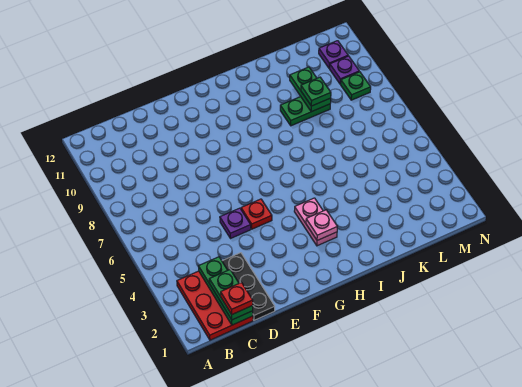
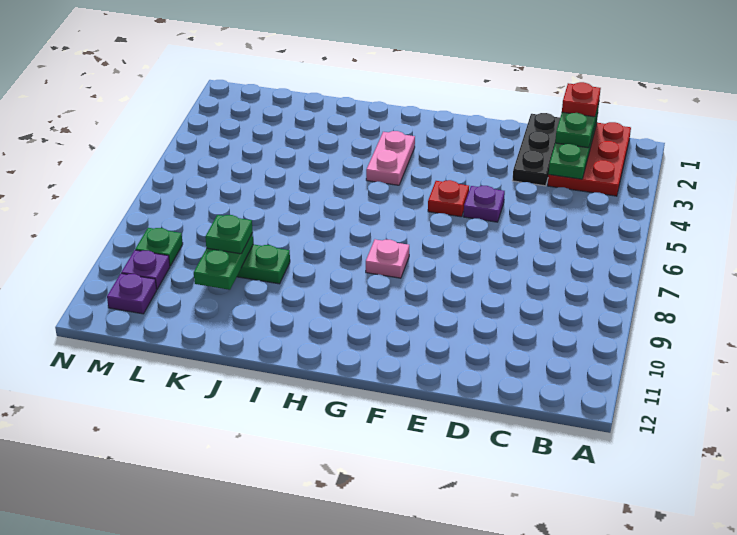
pink plate H3 level 2 -> pink plate G8 level 1

